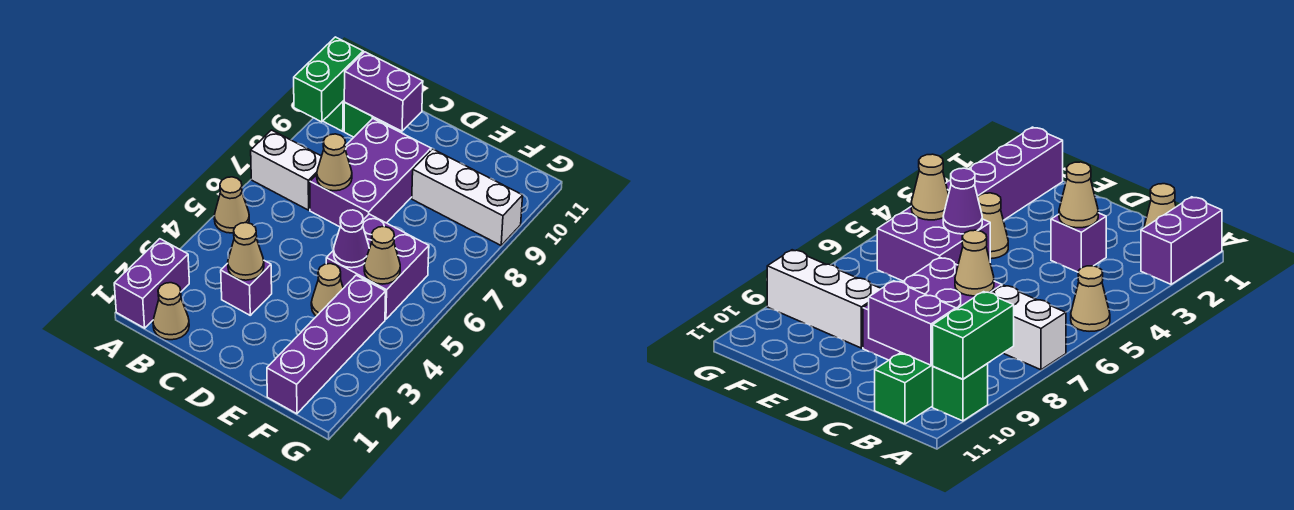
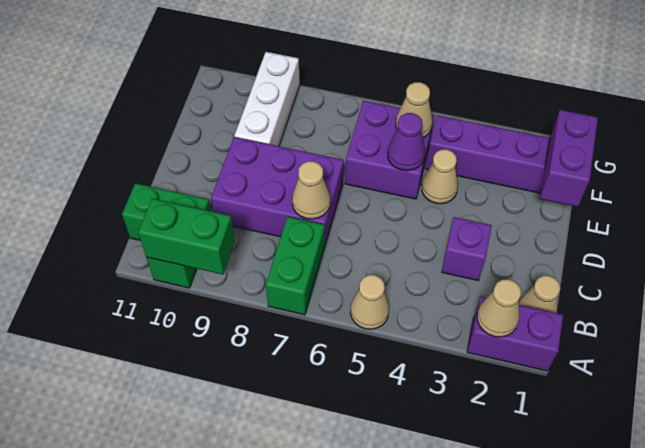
white brick A7:B7 level 1 -> green brick A7:B7 level 1
purple brick B10:C10 level 2 -> purple brick E1:F1 level 2
tan cone C3 level 2 -> tan cone A2 level 2

